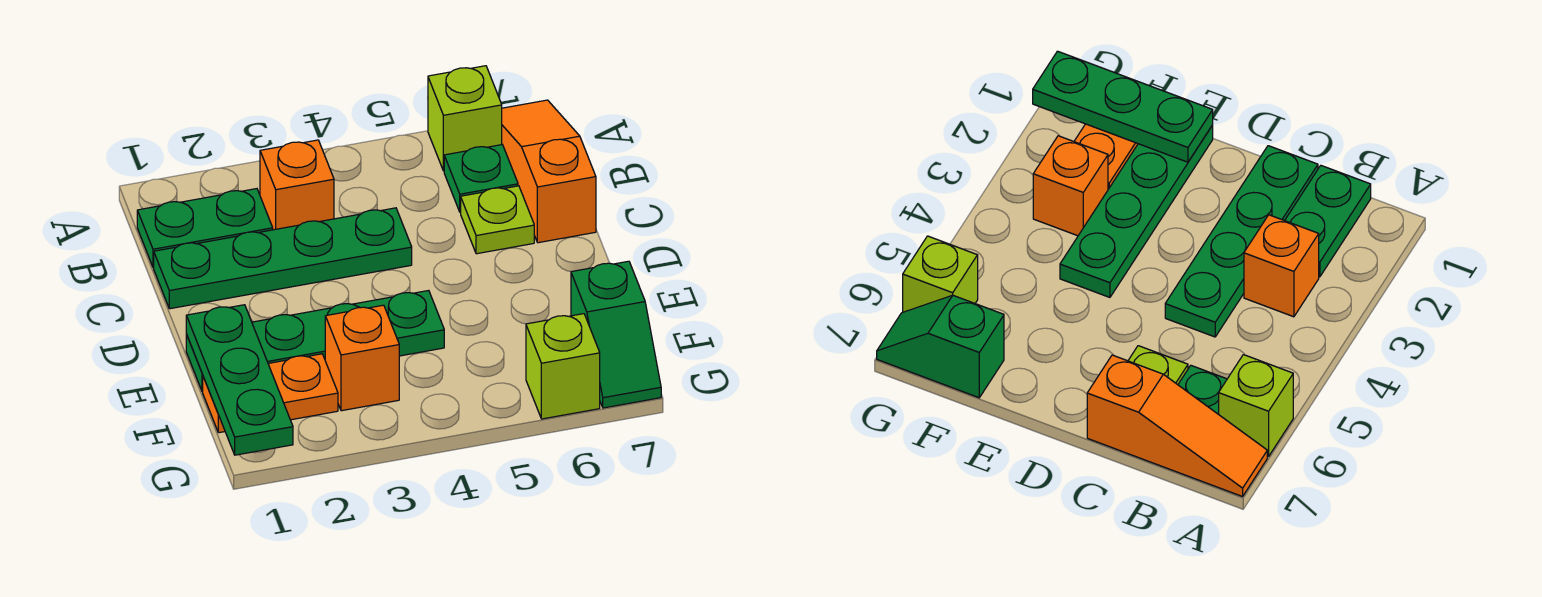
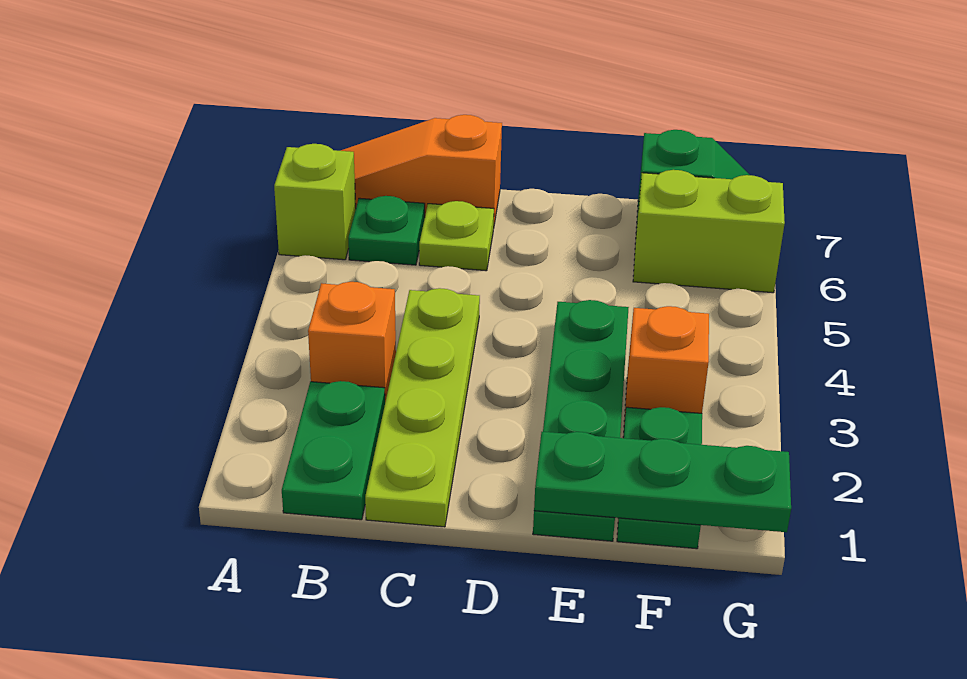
green plate C1:C4 level 1 -> lime plate C1:C4 level 1
orange plate F1:F2 level 1 -> green plate F1:F2 level 1
lime brick G6 level 1 -> lime brick F6:G6 level 1

